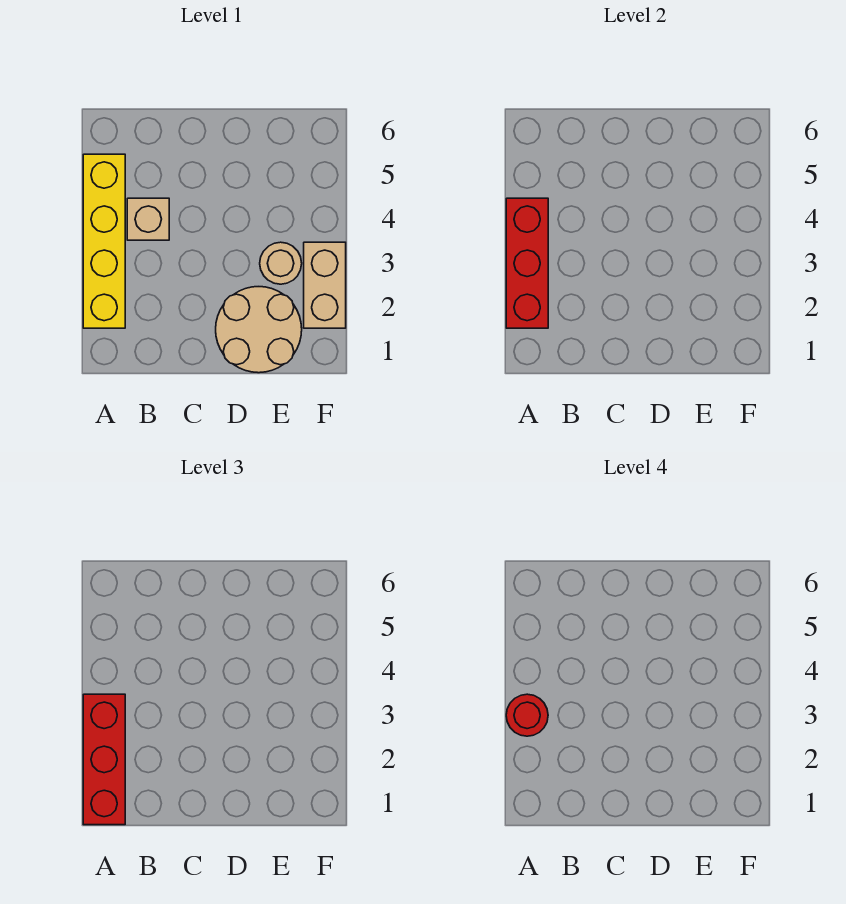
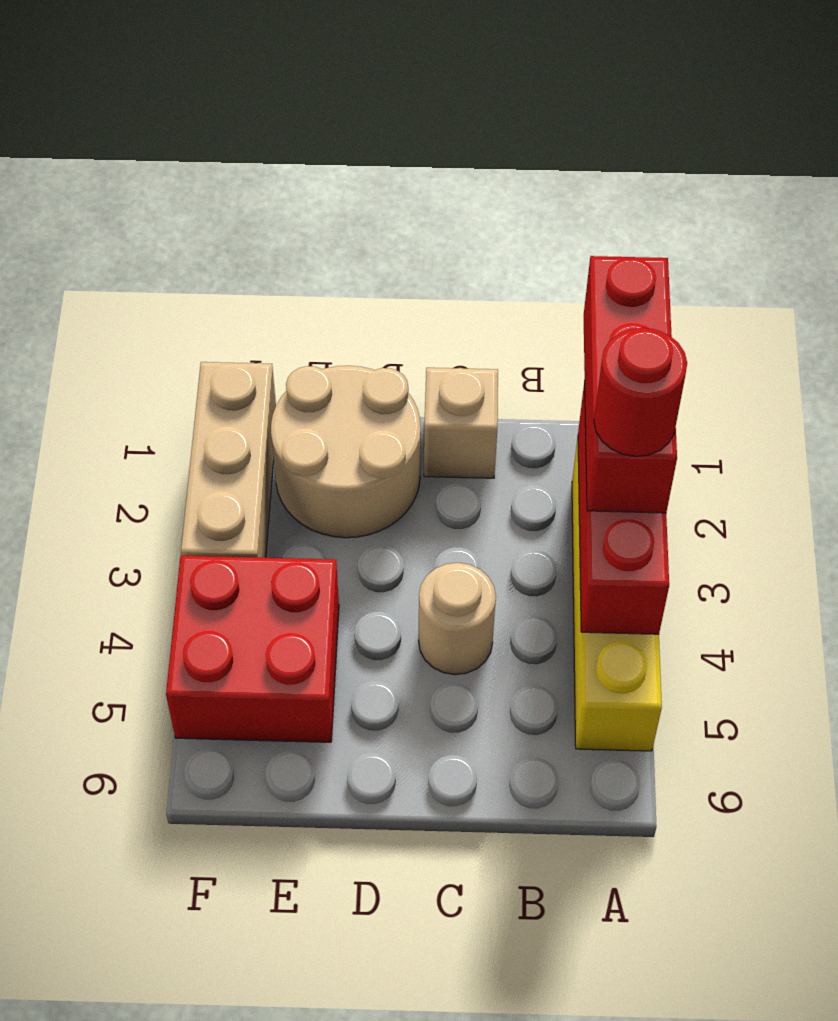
tan brick B4 level 1 -> tan brick C1 level 1
tan round brick E3 level 1 -> tan round brick C4 level 1
none -> red brick E4:F5 level 1
tan brick F2:F3 level 1 -> tan brick F1:F3 level 1

